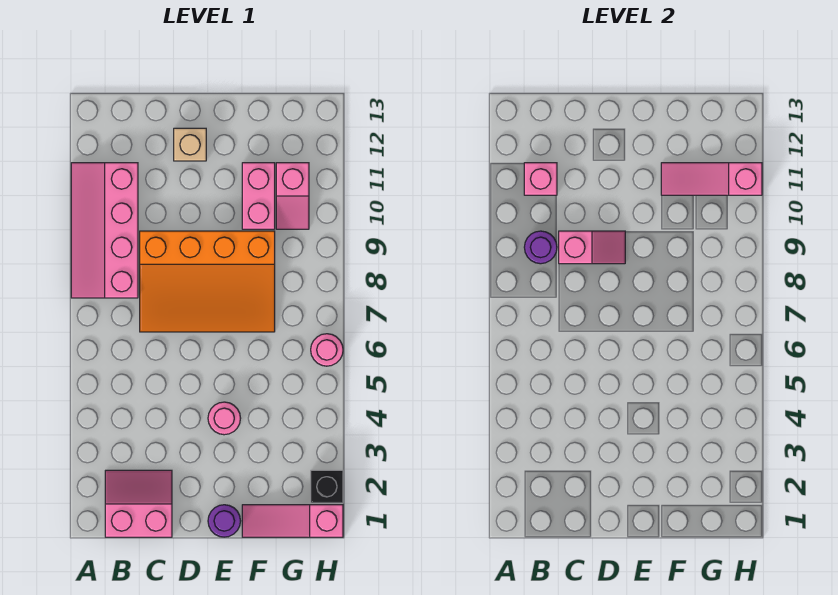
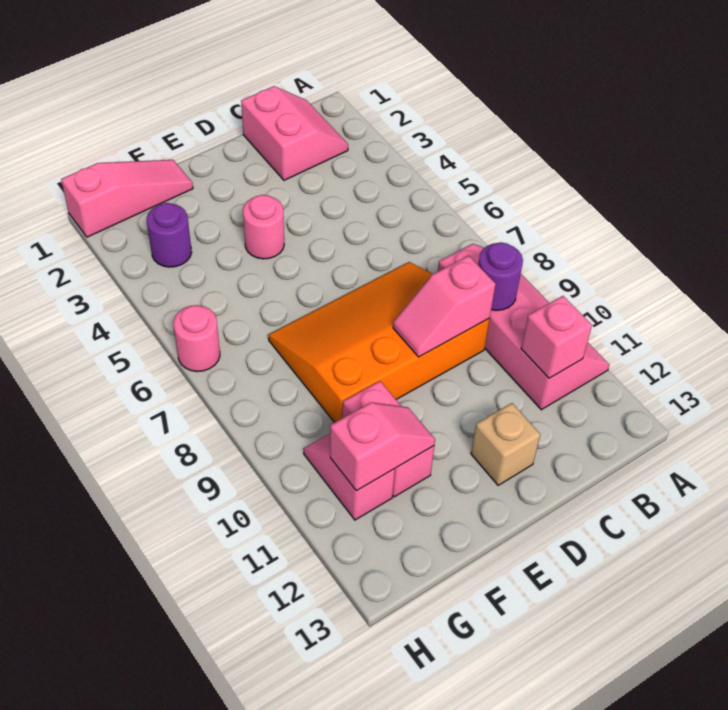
pink slope B1:C2 level 1 top 1 -> pink slope B1:C2 level 1 top C
purple round brick E1 level 1 -> purple round brick G3 level 1
pink slope F11:H11 level 2 top H -> pink slope F11:G11 level 2 top G
black brick H2 level 1 -> none

